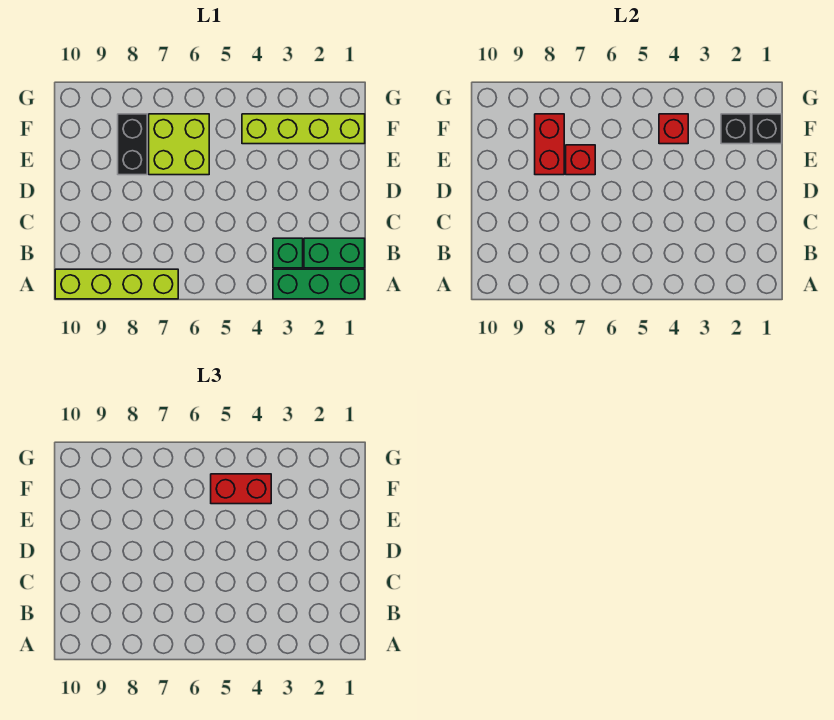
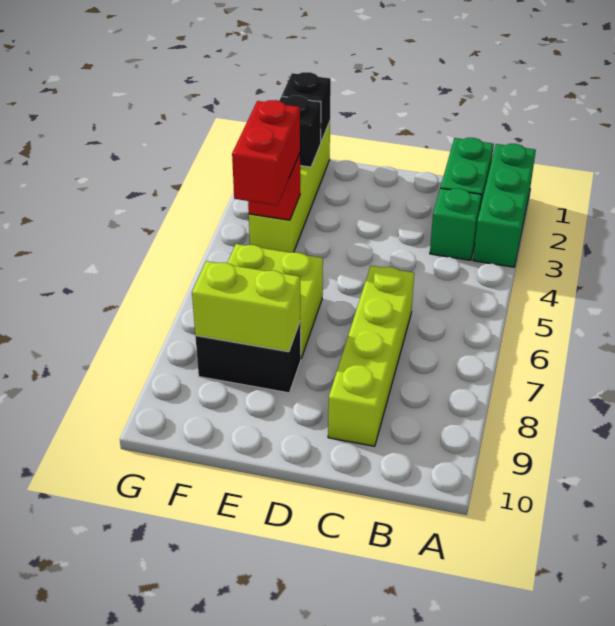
lime brick A7:A10 level 1 -> lime brick C6:C9 level 1
red brick E7 level 2 -> none
red brick E8:F8 level 2 -> lime brick E8:F8 level 2

